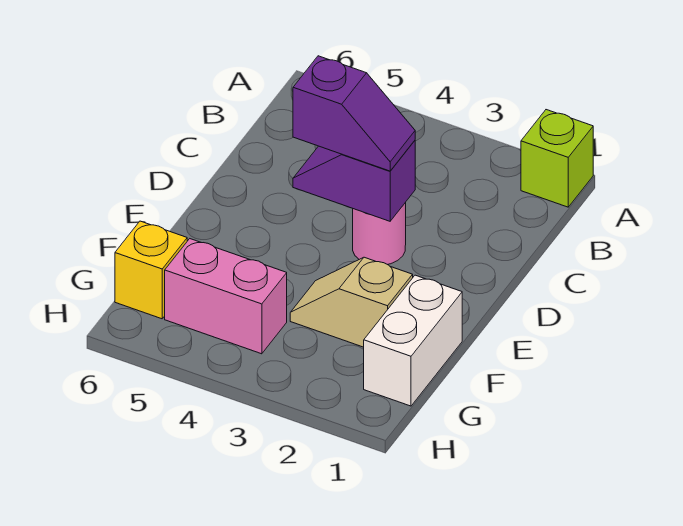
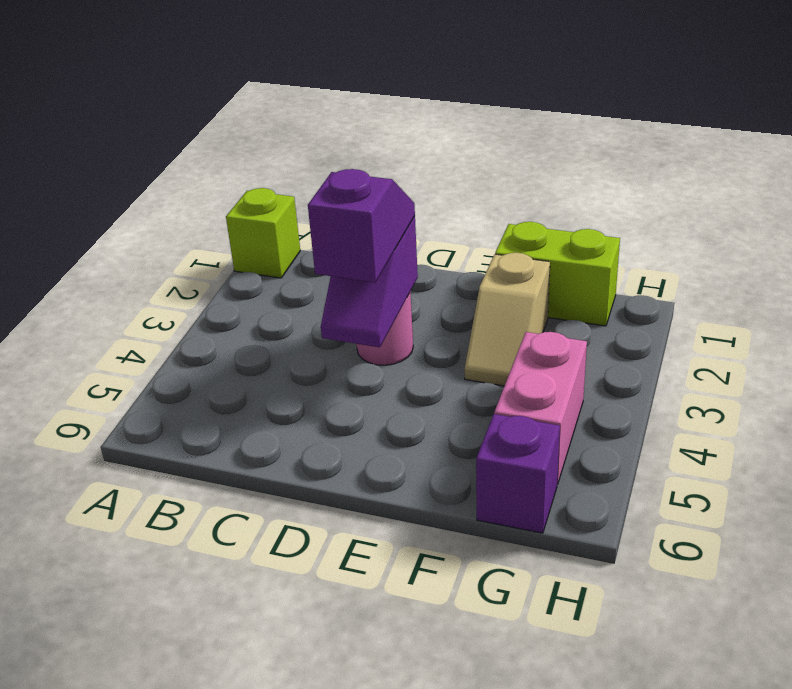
white brick F1:G1 level 1 -> lime brick F1:G1 level 1
yellow brick G6 level 1 -> purple brick G6 level 1

